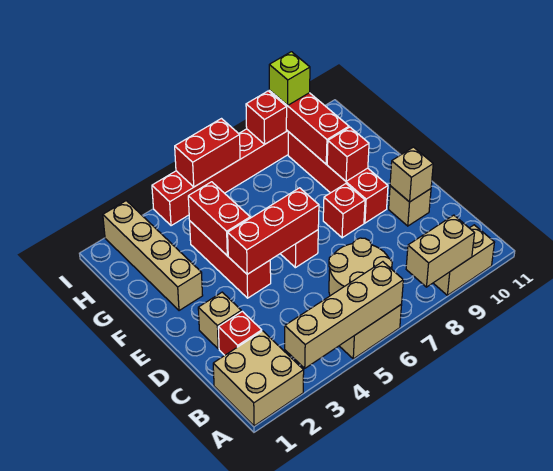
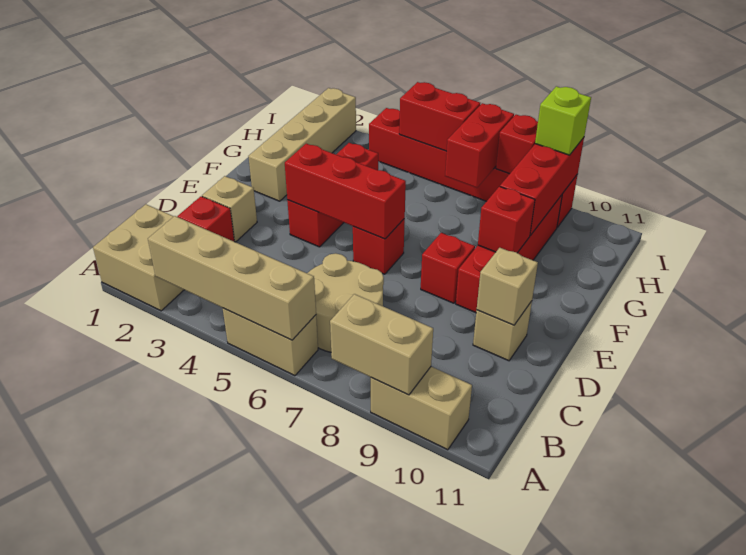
red brick F4:G4 level 2 -> red brick H7:I7 level 2

